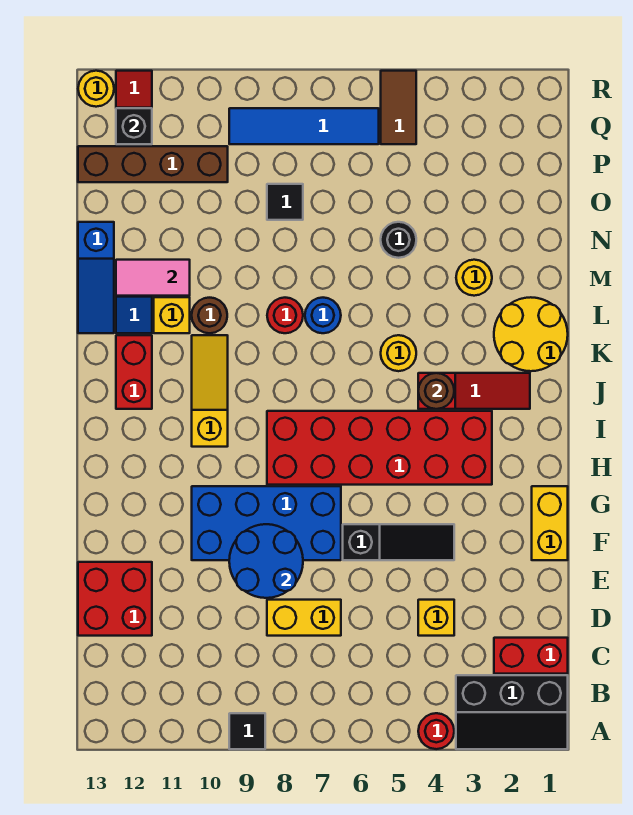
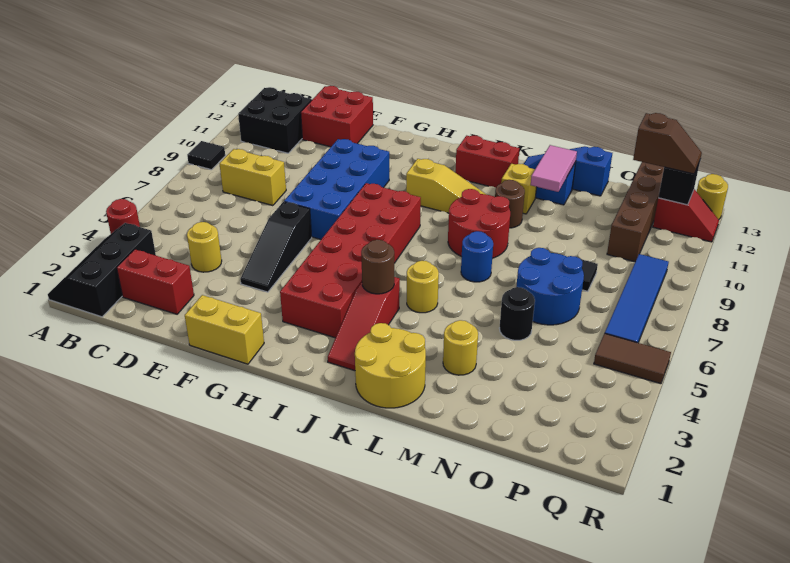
none -> black brick B11:C12 level 1
red brick C1:C2 level 1 -> red brick C2:D2 level 1
yellow brick D4 level 1 -> yellow round brick D4 level 1
yellow brick D7:D8 level 1 -> yellow brick C8:D8 level 1
blue round brick E8:F9 level 2 -> blue round brick N6:O7 level 1
red round brick L8 level 1 -> red round brick K8:L9 level 1
none -> brown slope P12:Q12 level 3 top P

